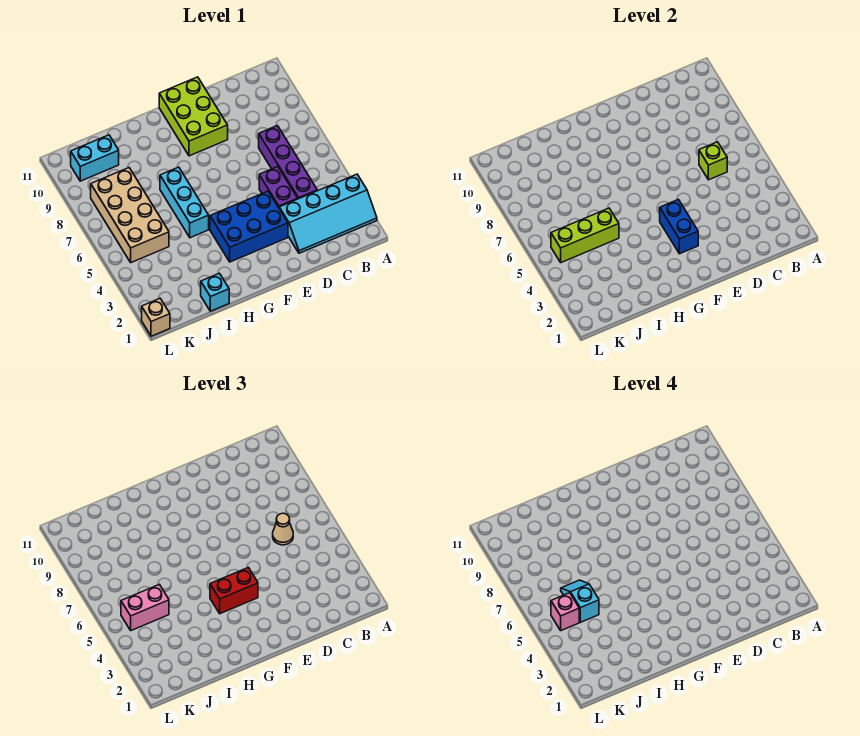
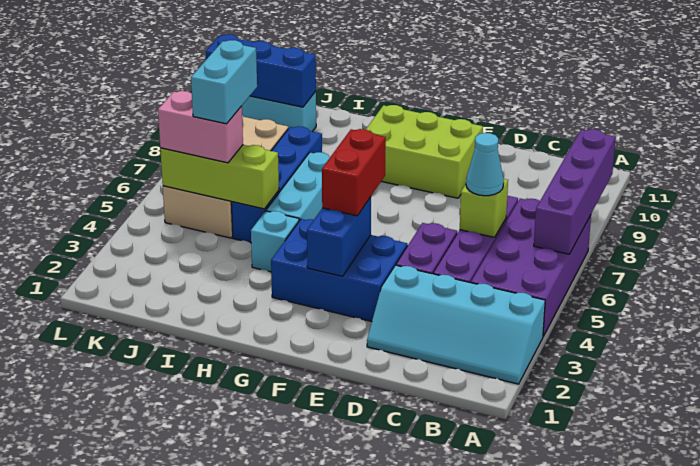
none -> purple brick A4:B7 level 1
none -> purple brick A6:A9 level 2
tan cone C6 level 3 -> cyan cone C6 level 3
lime brick E9:F11 level 1 -> lime brick E9:G10 level 1
red brick F4:G4 level 3 -> red brick F4:F5 level 3
cyan brick I1 level 1 -> cyan brick H4 level 1
none -> blue brick I5:I8 level 1
cyan slope J5:J6 level 4 top 5 -> cyan brick J5:J6 level 4
none -> blue brick J10:L10 level 2
pink brick K5 level 4 -> none
tan brick L1 level 1 -> none

